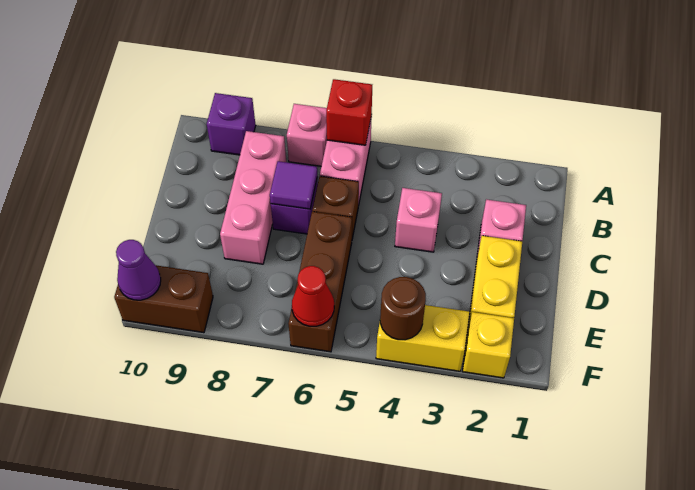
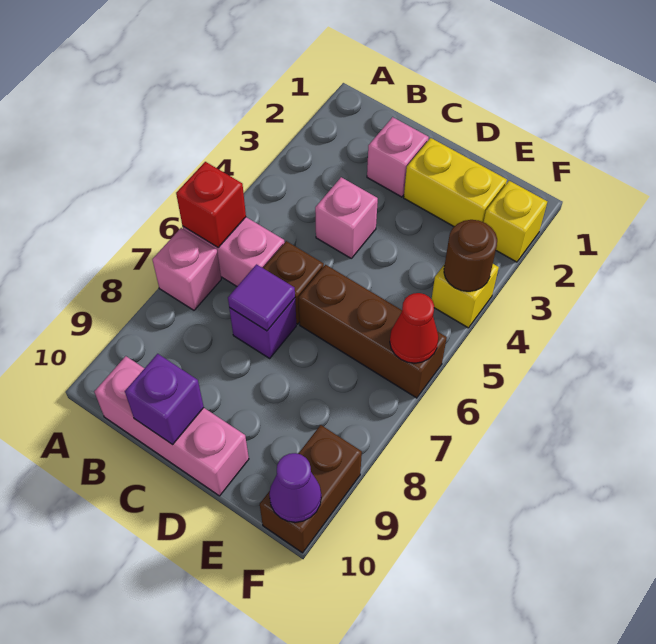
purple brick A9 level 1 -> purple brick C10 level 2
pink brick B8:D8 level 1 -> pink brick B10:D10 level 1
yellow brick F3:F4 level 1 -> yellow brick F4 level 1

